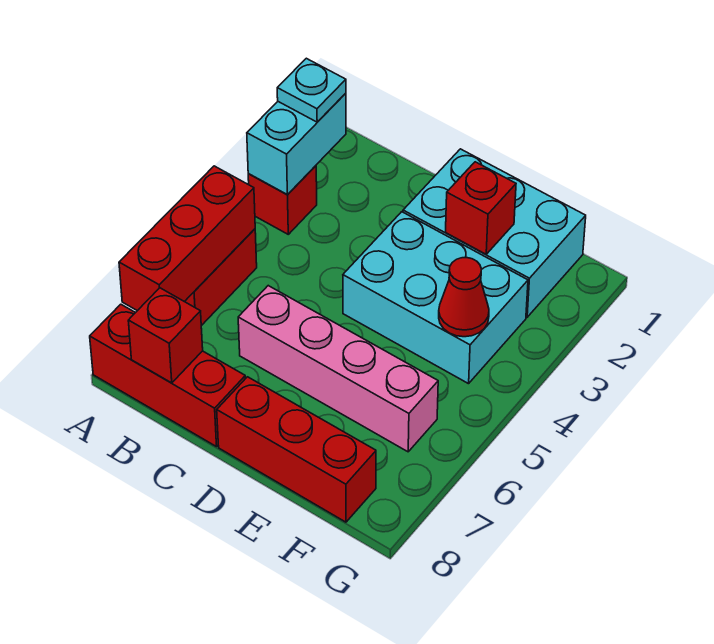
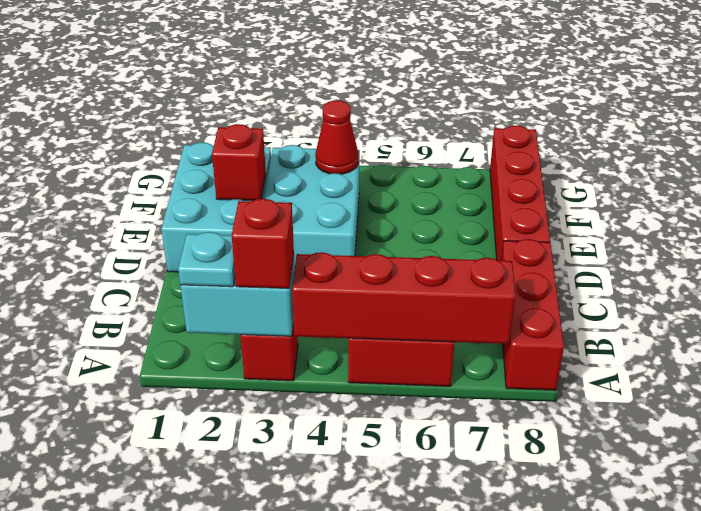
red brick A5:A7 level 2 -> red brick A4:A7 level 2
red brick B8 level 2 -> red brick A3 level 3
pink brick C6:F6 level 1 -> none
red brick D8:F8 level 1 -> red brick D8:G8 level 1

